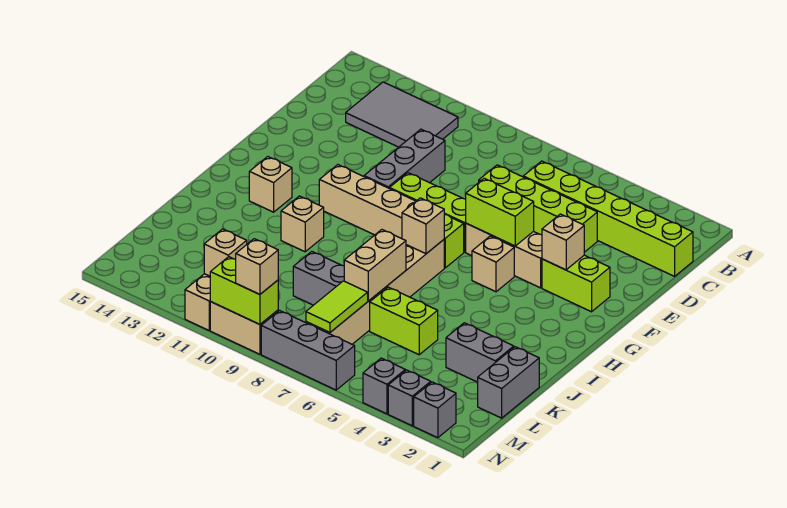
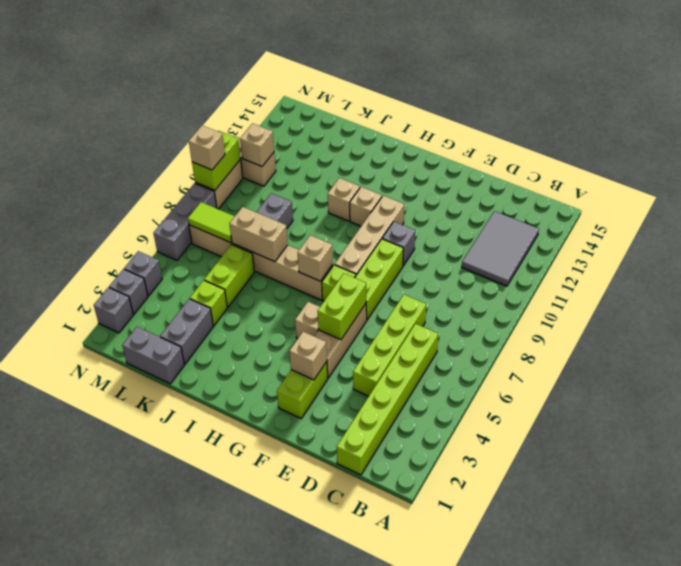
grey brick D10:F10 level 1 -> grey brick F10 level 1
tan brick H13 level 1 -> tan brick H11 level 1
none -> lime brick K4 level 1

